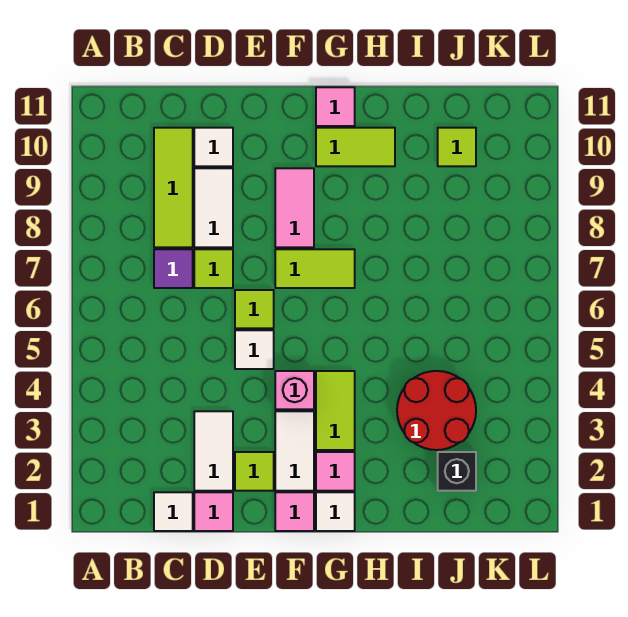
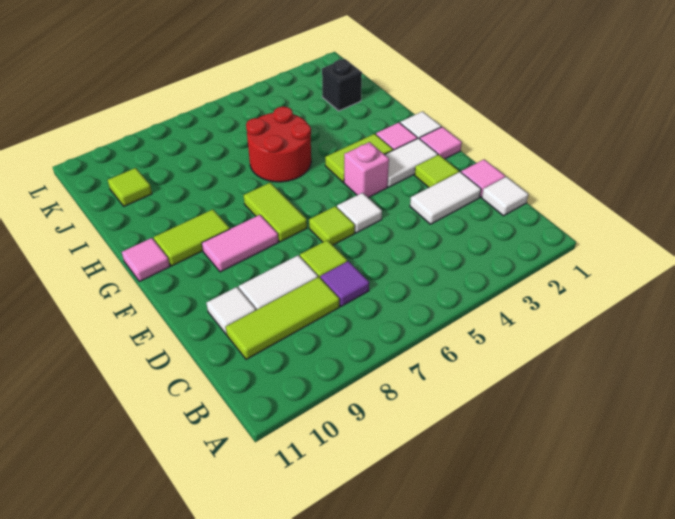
lime tile G10:H10 level 1 -> lime tile G9:G10 level 1
red round brick I3:J4 level 1 -> red round brick H5:I6 level 1

